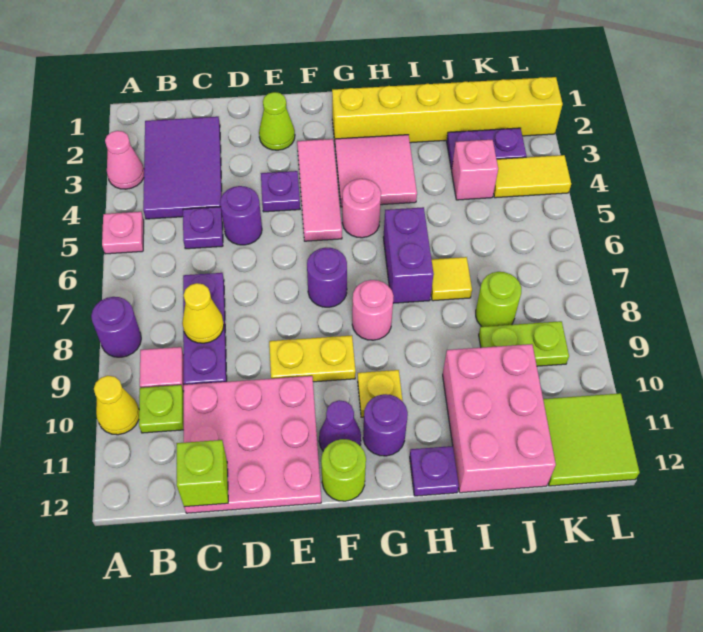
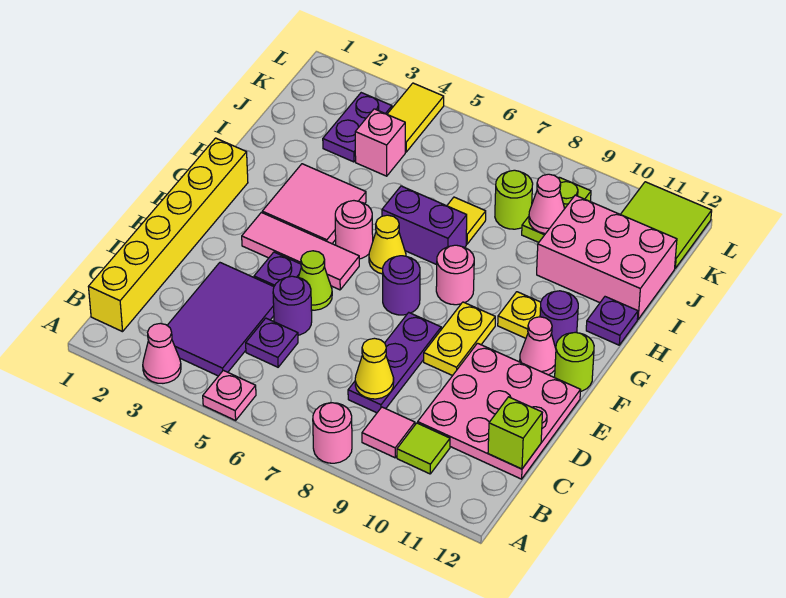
purple round brick A8 level 1 -> pink round brick A8 level 1
yellow cone A10 level 1 -> yellow cone G6 level 1
purple tile B2:C4 level 1 -> purple tile B3:D4 level 1
lime plate B10 level 1 -> lime tile B10 level 1
purple plate C7:C9 level 1 -> purple plate C8:E8 level 1
lime cone E2 level 1 -> lime cone E5 level 1
purple cone F11 level 1 -> pink cone F11 level 1
yellow brick G2:L2 level 1 -> yellow brick B1:G1 level 1
none -> pink cone J9 level 2

